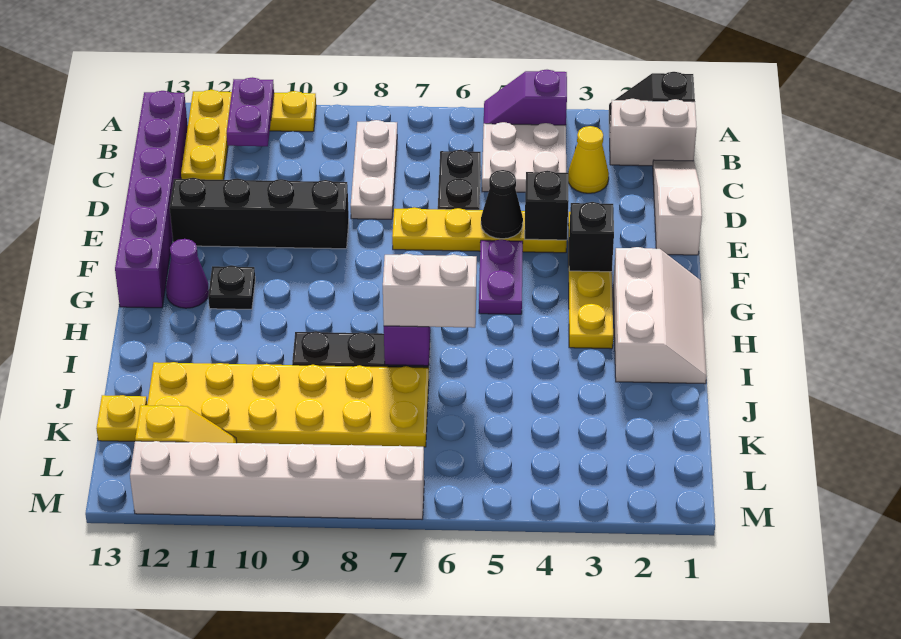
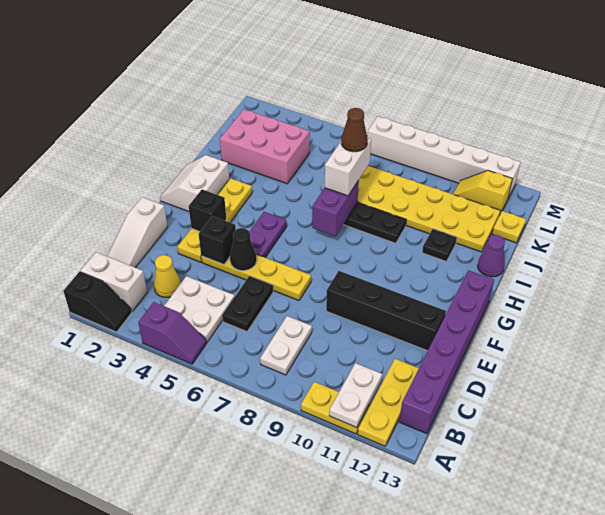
purple plate A11:B11 level 2 -> white plate A11:B11 level 2
white plate B8:D8 level 1 -> white plate B8:C8 level 1
white slope G1:I2 level 1 top 2 -> white slope G1:H2 level 1 top 2
black plate G11 level 1 -> black plate I11 level 1
purple cone G12 level 1 -> purple cone I13 level 1
white brick I6:I7 level 3 -> white brick I7:J7 level 3
none -> pink brick J2:K4 level 1
none -> brown cone J7 level 4

